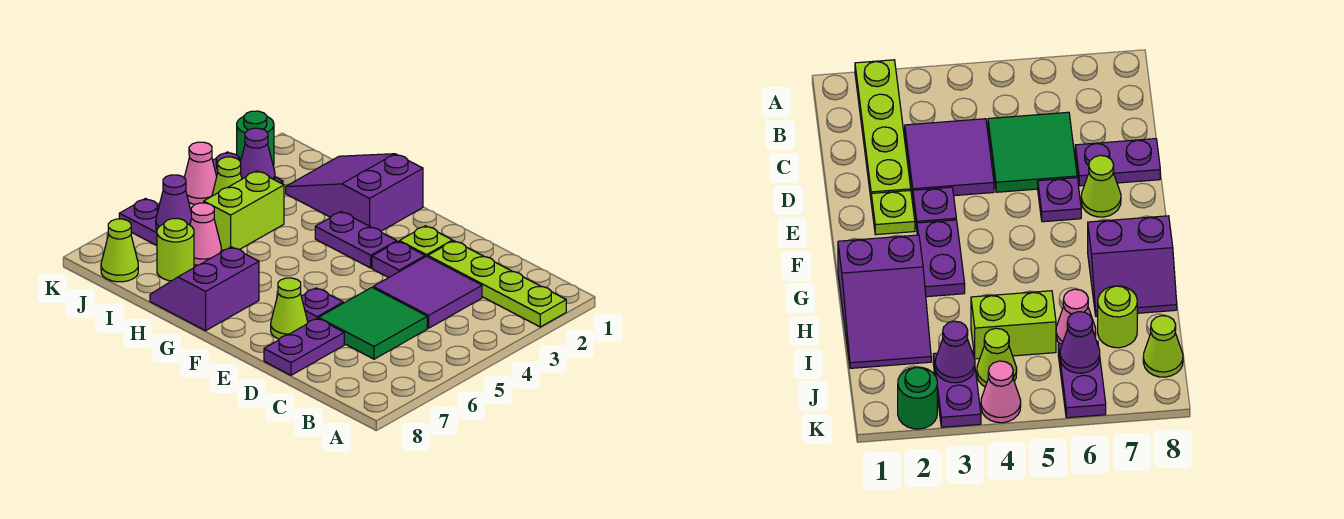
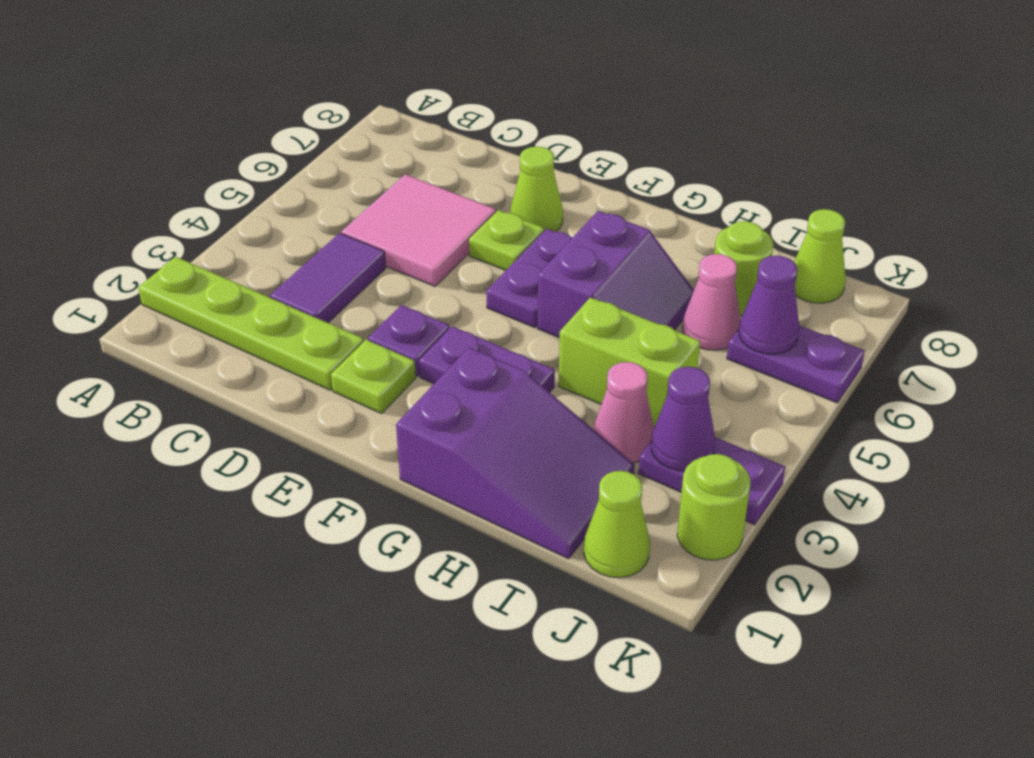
purple tile C3:D4 level 1 -> purple tile C3:C4 level 1
green tile C5:D6 level 1 -> pink tile C5:D6 level 1
purple plate D7:D8 level 1 -> purple plate F5:F6 level 1
purple plate E6 level 1 -> lime plate E6 level 1
purple slope G7:H8 level 1 top G -> purple slope G5:H6 level 1 top G
lime brick I4:I5 level 1 -> lime brick H4:I4 level 1
lime cone J4 level 1 -> lime cone J1 level 1
green round brick K2 level 1 -> lime round brick K2 level 1
pink cone K4 level 1 -> pink cone I3 level 1

